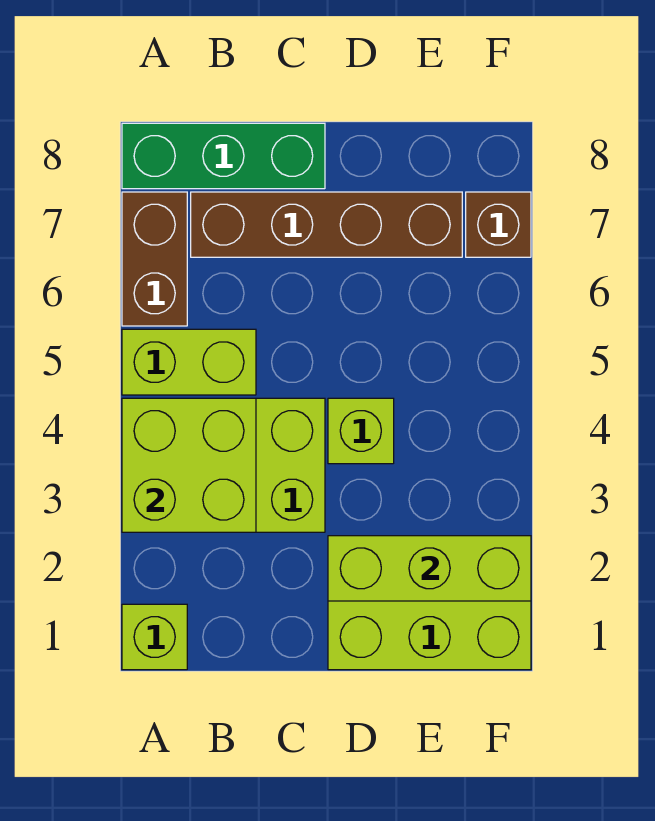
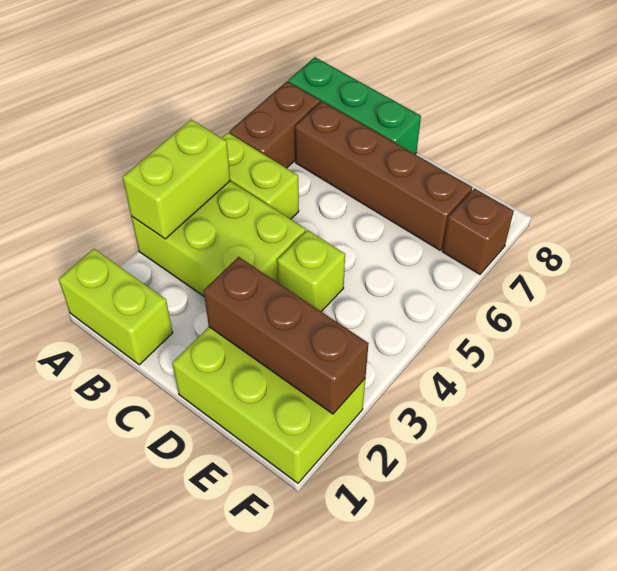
lime brick A1 level 1 -> lime brick A1:B1 level 1
lime brick A3:B4 level 2 -> lime brick A3:A4 level 2
lime brick D2:F2 level 2 -> brown brick D2:F2 level 2

